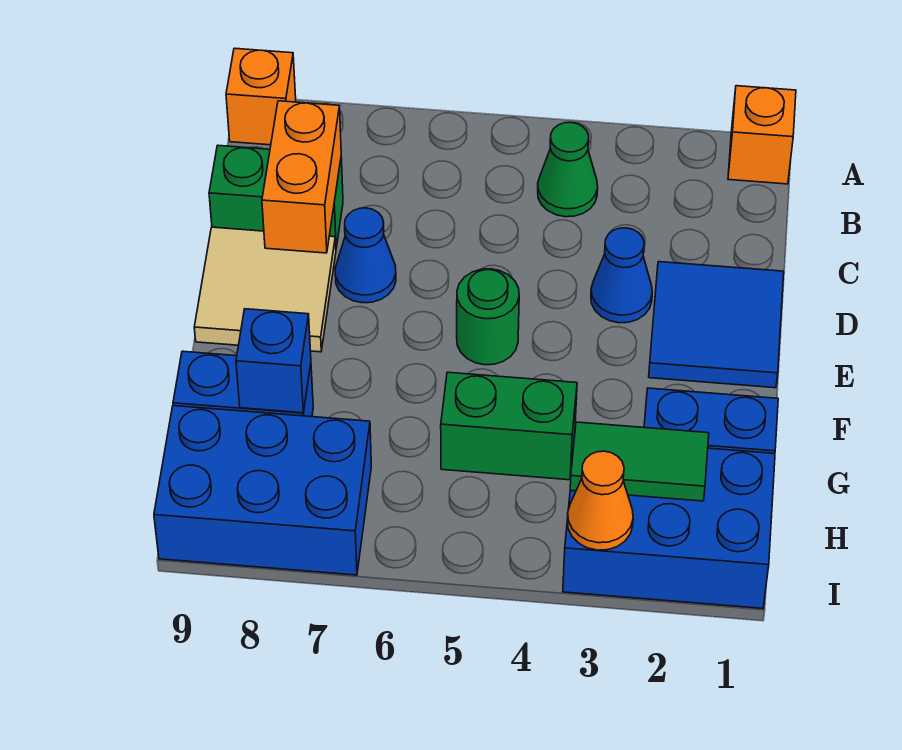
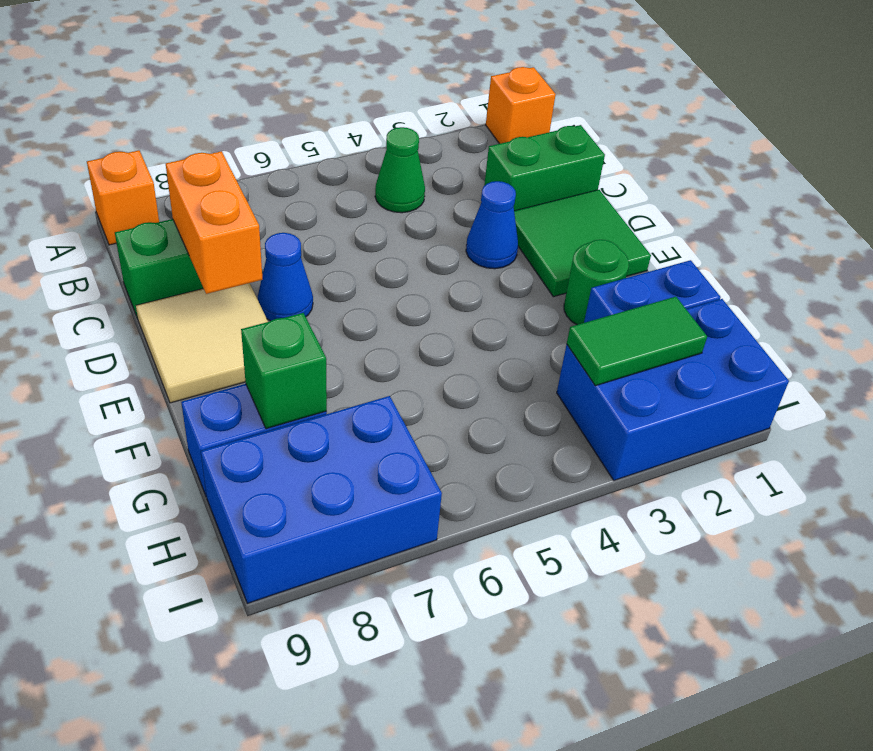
blue tile D1:E2 level 1 -> green tile D1:E2 level 1
green round brick E5 level 1 -> green round brick F2 level 1
green brick G4:G5 level 1 -> green brick C1:C2 level 1
blue brick G8 level 2 -> green brick G8 level 2
orange cone I3 level 2 -> none

